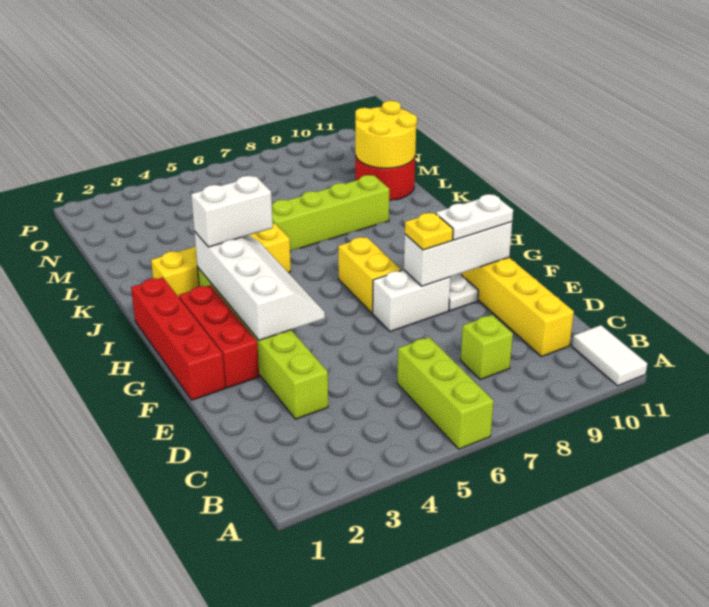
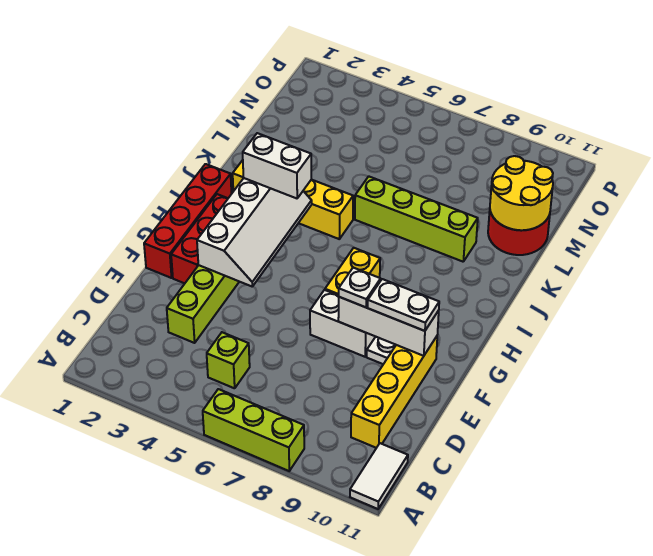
lime brick A6:C6 level 1 -> lime brick A6:A8 level 1
lime brick C8 level 1 -> lime brick C5 level 1
yellow plate F8 level 3 -> white plate F8 level 3

